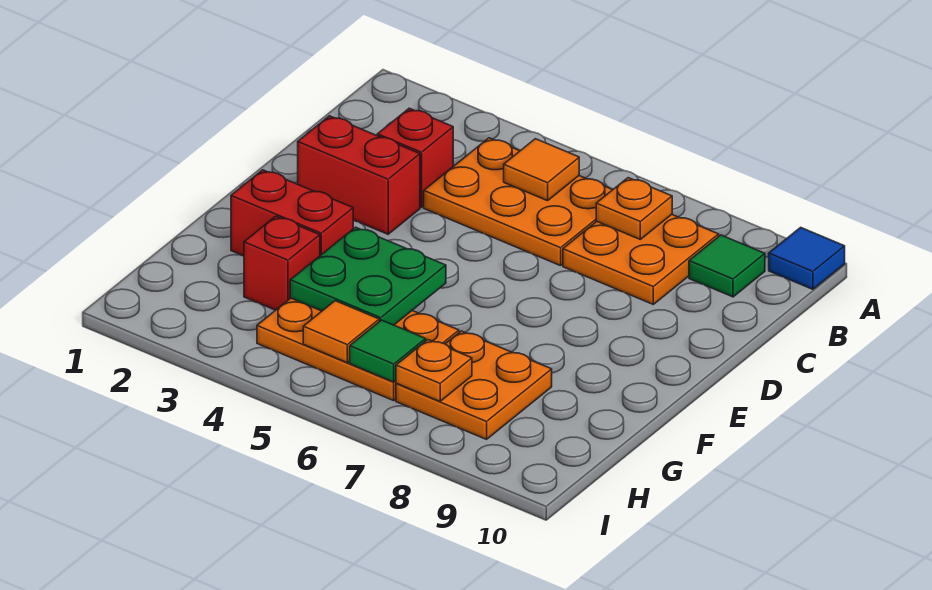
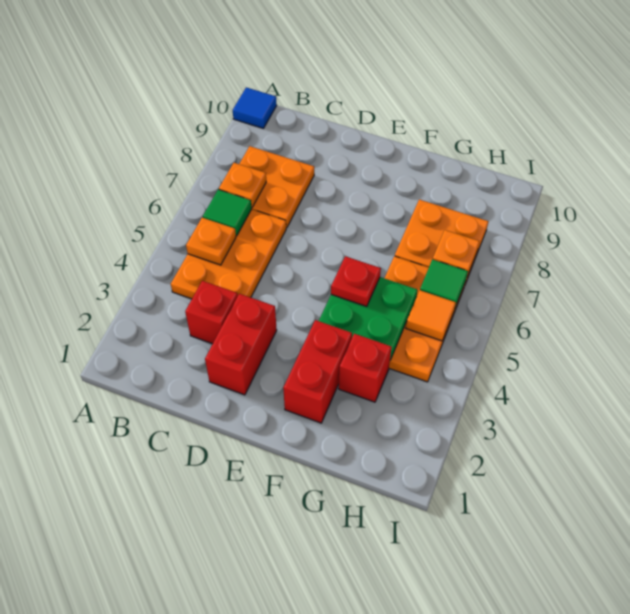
orange tile B5 level 2 -> orange plate B5 level 2
green tile B9 level 1 -> green tile B6 level 2
none -> red plate F5 level 3

